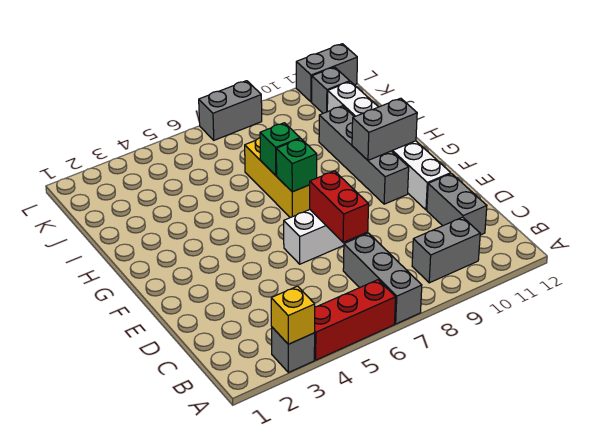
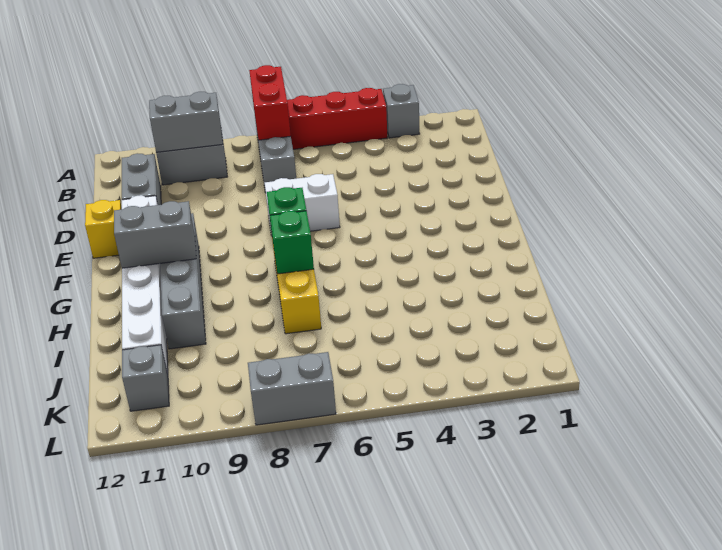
yellow brick A3 level 2 -> yellow brick E12 level 1
red brick D7:E7 level 2 -> red brick A7:B7 level 2
grey brick L11:L12 level 1 -> grey brick B9:B10 level 2

